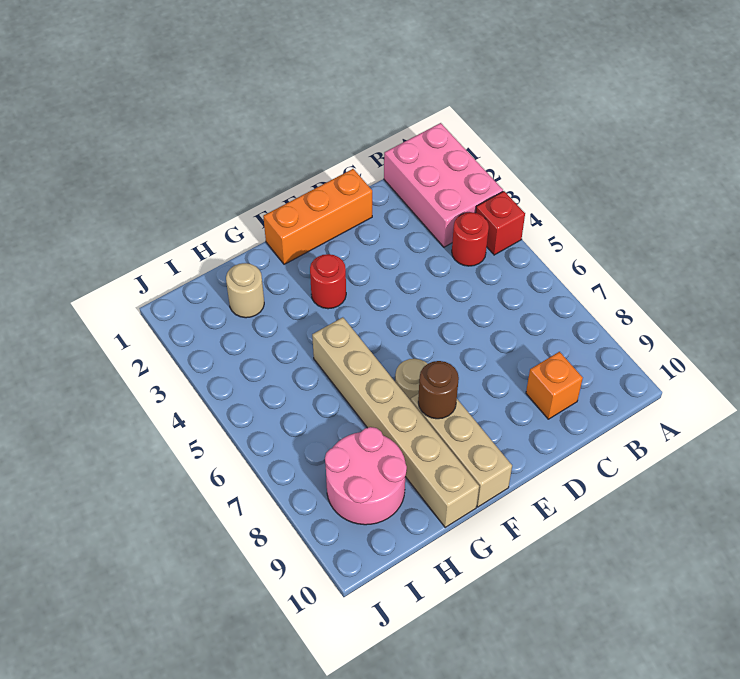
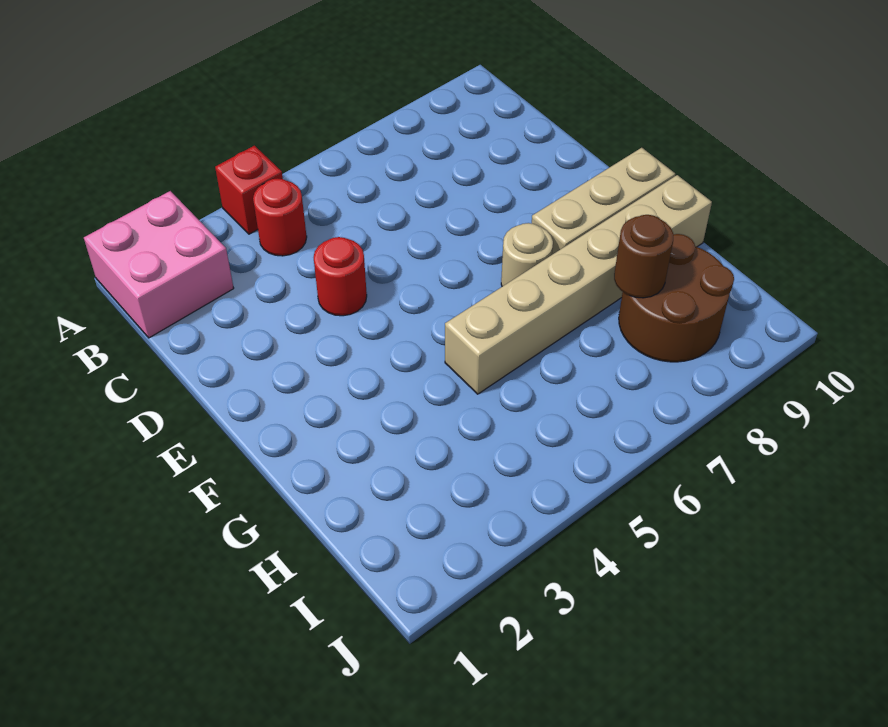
pink brick A1:B3 level 1 -> pink brick A1:B2 level 1
orange brick C9 level 1 -> none
orange brick D1:F1 level 1 -> none
red round brick F3 level 1 -> red round brick D4 level 1
brown round brick F8 level 2 -> brown round brick H8 level 2
tan round brick H2 level 1 -> none
pink round brick H8:I9 level 1 -> brown round brick H8:I9 level 1

